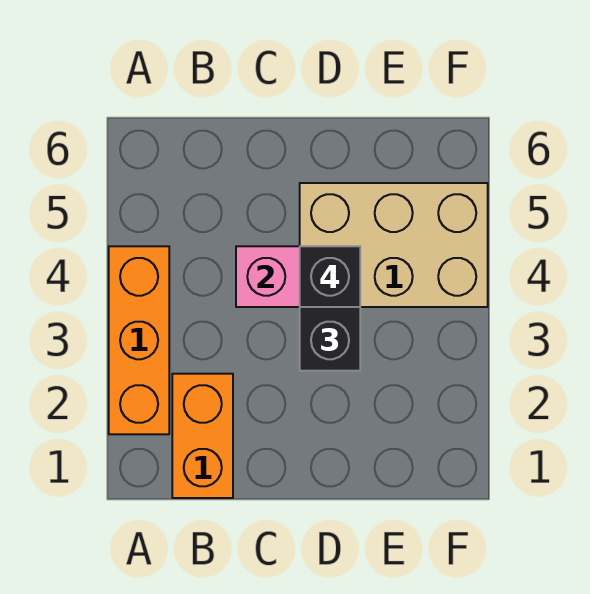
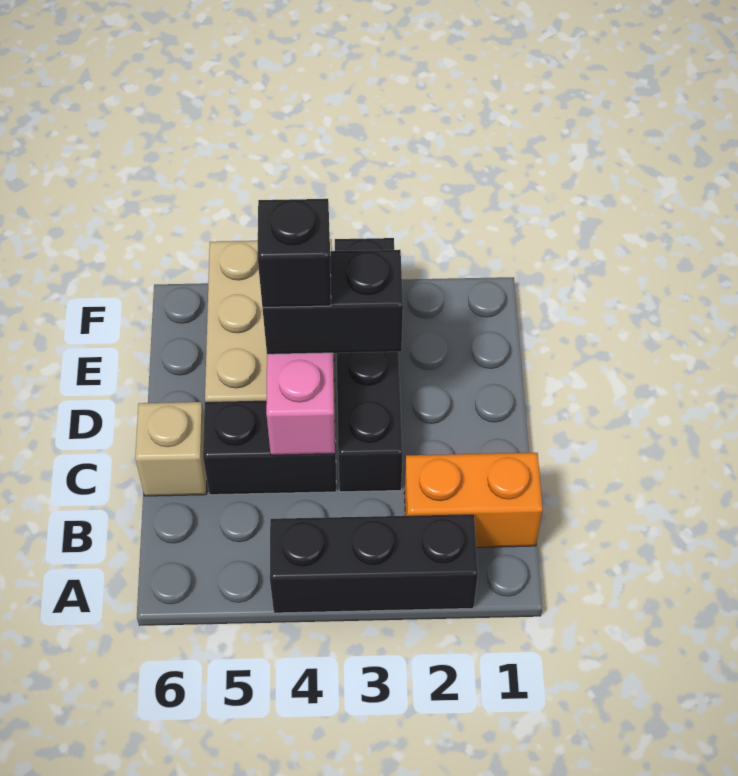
orange brick A2:A4 level 1 -> black brick A2:A4 level 1
none -> black brick C3:F3 level 1
none -> black brick C4:C5 level 1
none -> tan brick C6 level 1

